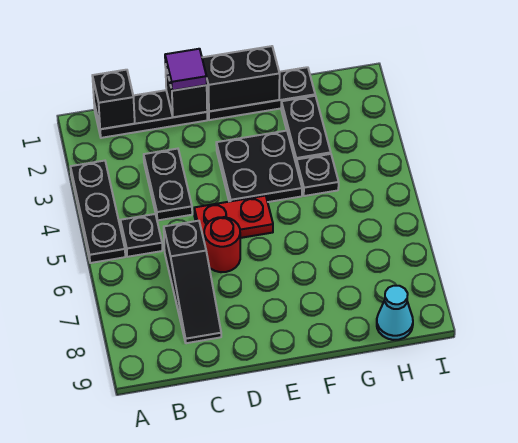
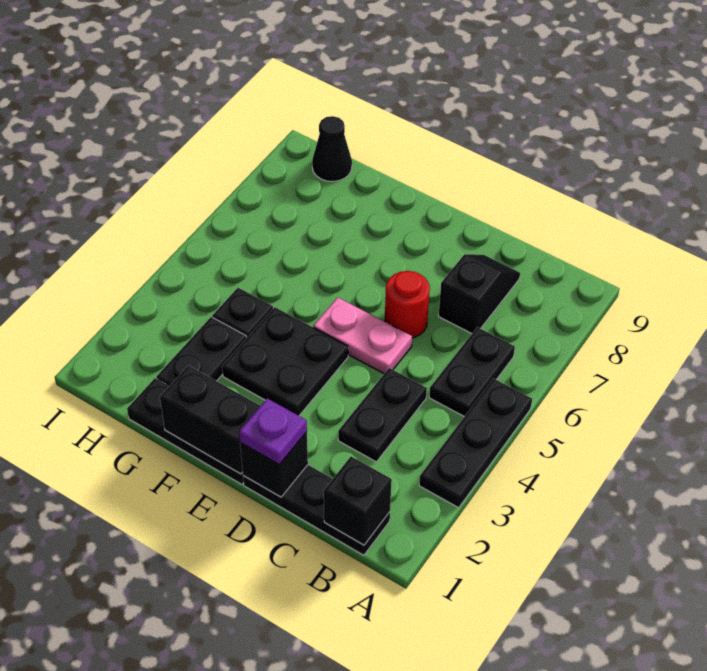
black plate B5 level 1 -> black plate B5:B6 level 1
black slope C6:C8 level 1 top 6 -> black slope C7:C8 level 1 top 7
purple tile D1 level 3 -> purple plate D1 level 3
red plate D5:E5 level 1 -> pink plate D5:E5 level 1
cyan cone H9 level 1 -> black cone H9 level 1

